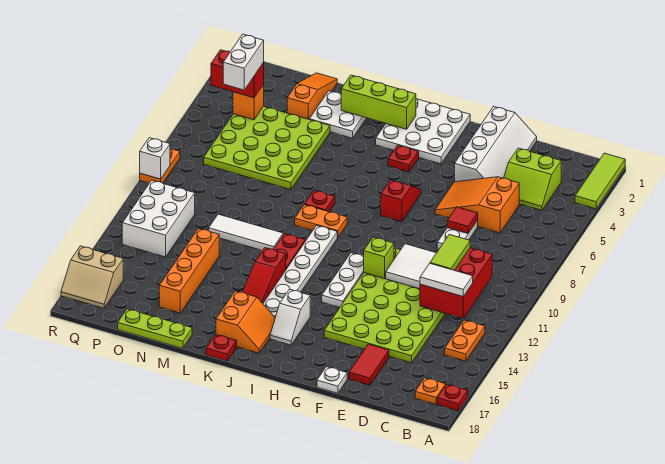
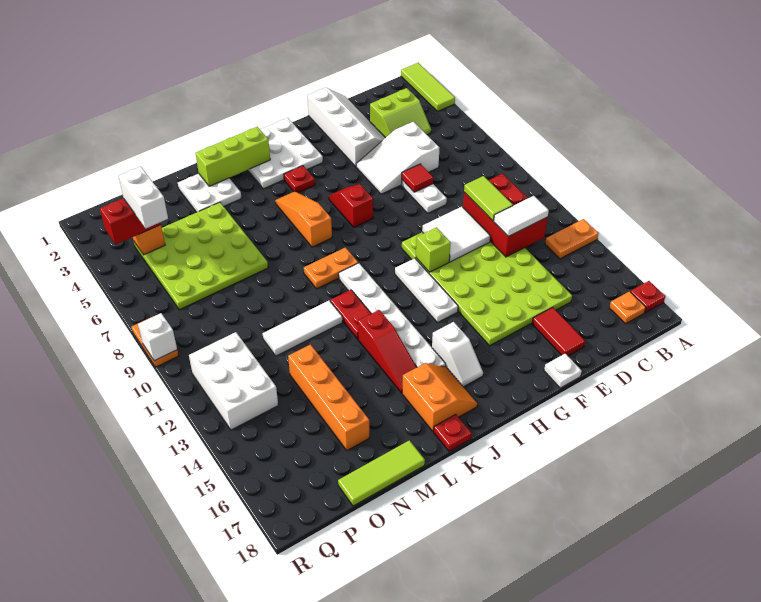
orange plate B13:B14 level 1 -> orange plate A13:B13 level 1
orange slope D5:F6 level 1 top D -> white slope D5:F6 level 1 top D
red plate K8 level 1 -> none
lime plate M18:O18 level 1 -> lime tile M18:O18 level 1
orange slope N1:N3 level 1 top 3 -> orange slope J5:J7 level 1 top 7
tan slope Q16:R17 level 1 top 16 -> none

